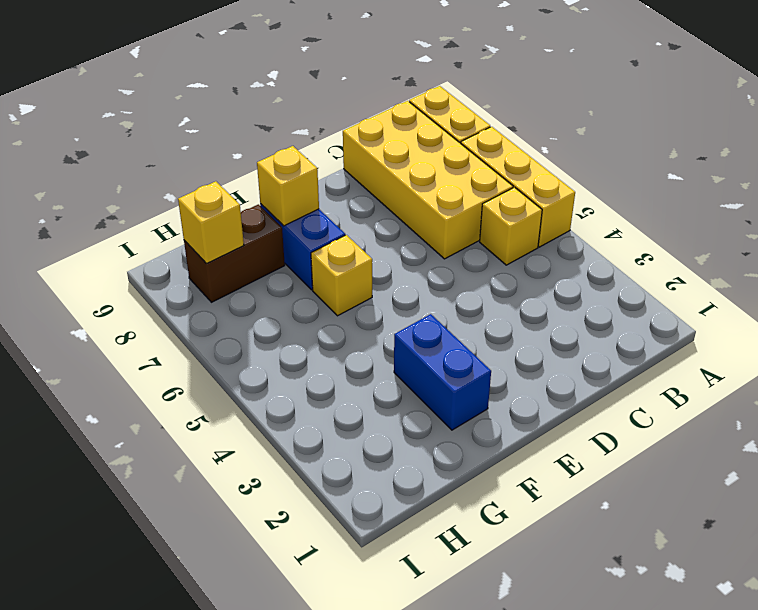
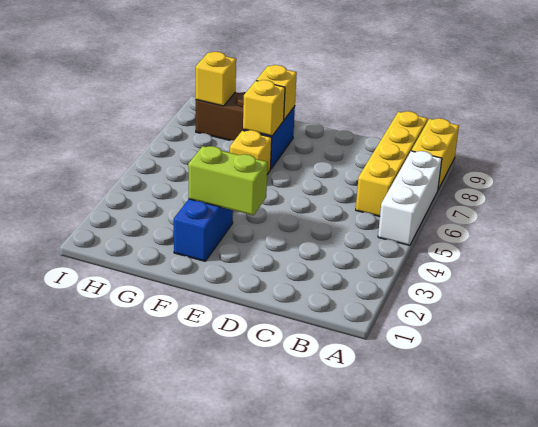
yellow brick A5:A7 level 1 -> white brick A5:A7 level 1
yellow brick B5 level 1 -> yellow brick F7 level 2
yellow brick B6:C9 level 1 -> yellow brick B6:B9 level 1
none -> lime brick E3:F3 level 2

